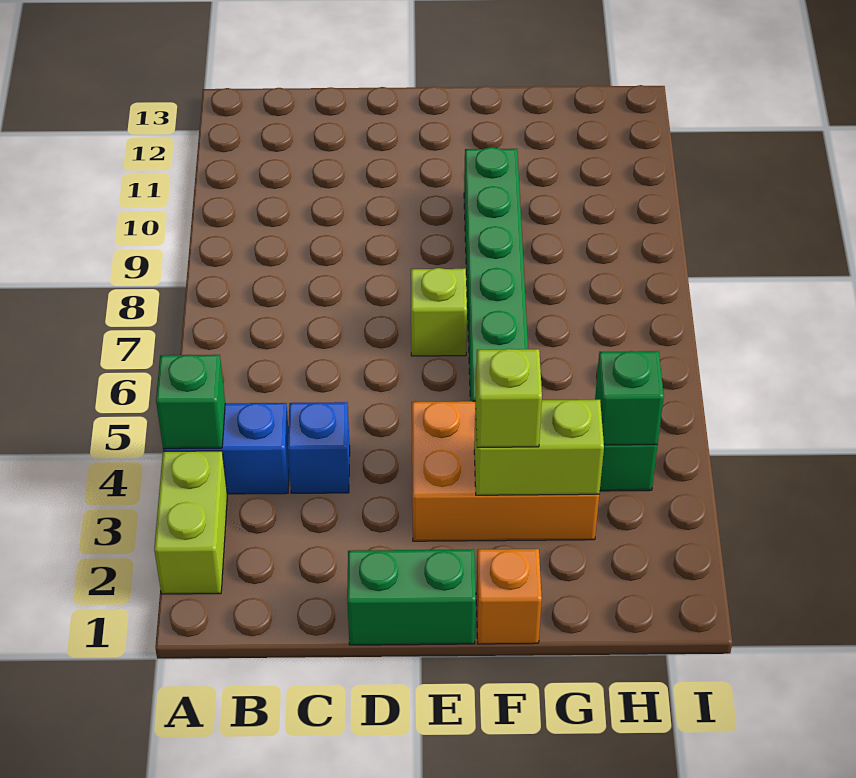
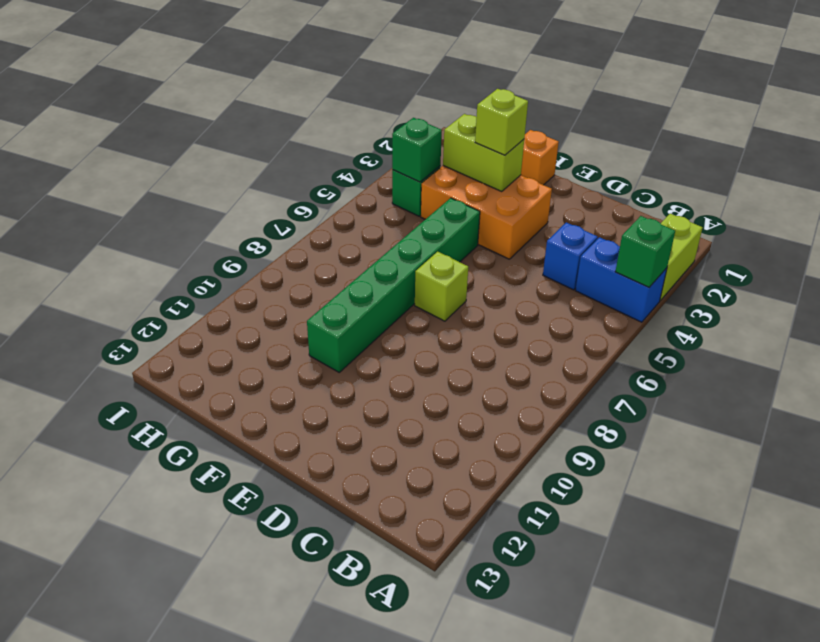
green brick D1:E1 level 1 -> none

